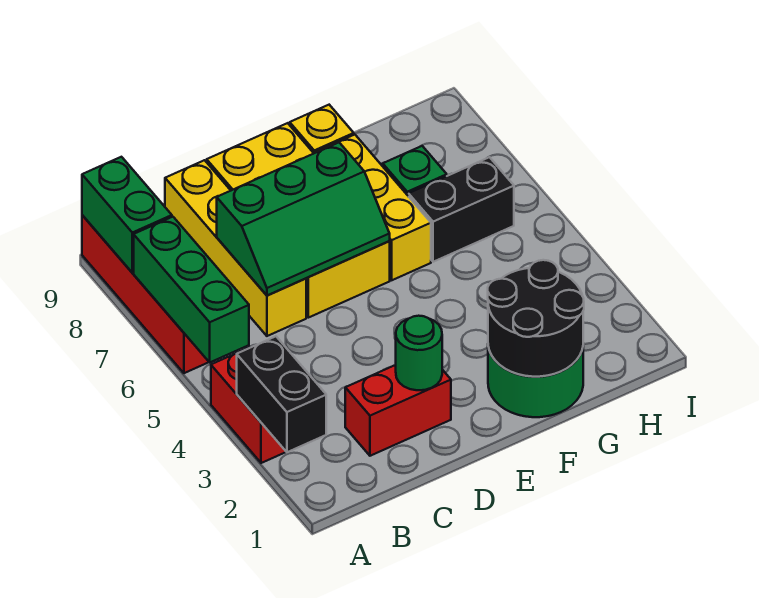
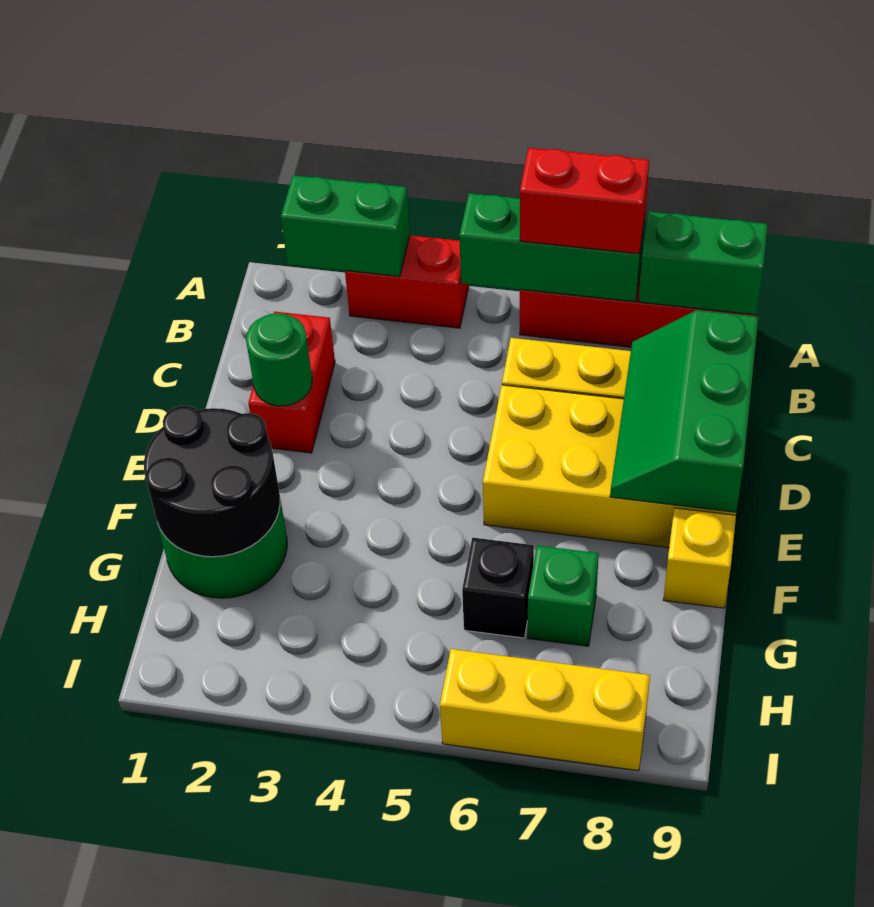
black brick A2:A3 level 2 -> green brick A2:A3 level 2
none -> red brick A6:A7 level 3
green slope C6:E7 level 2 top 7 -> green slope C8:E9 level 2 top 9
yellow brick F6:F8 level 1 -> yellow brick I6:I8 level 1
black brick G6:H6 level 1 -> black brick G6 level 1

